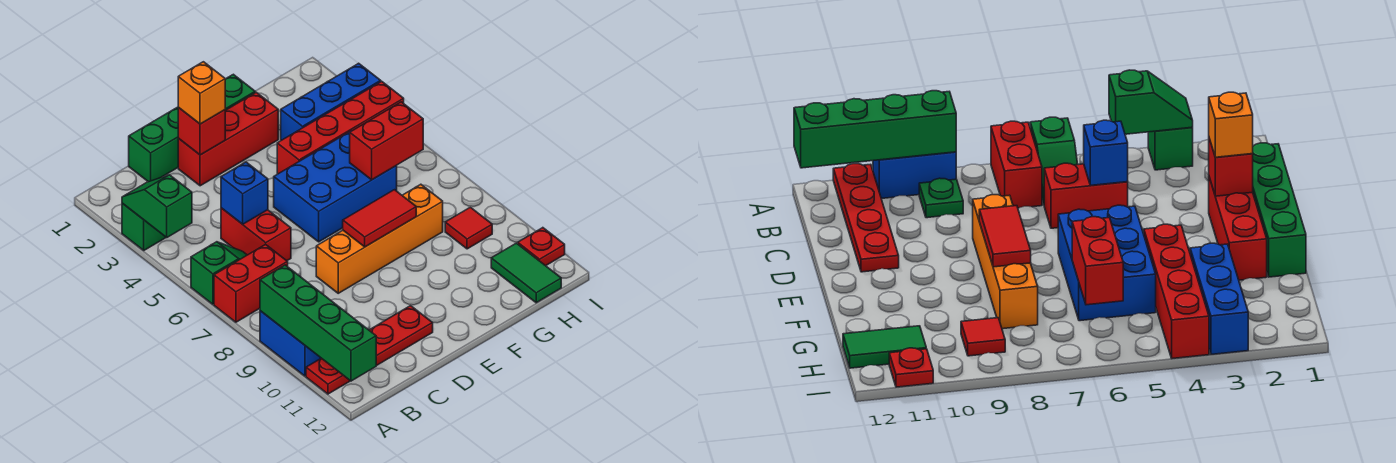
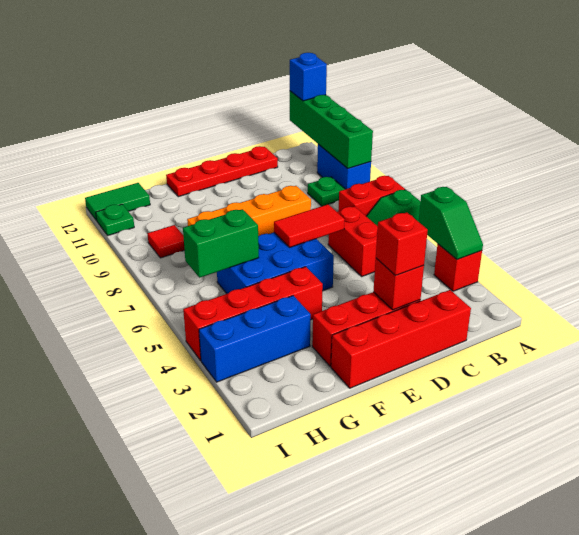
green brick A3 level 1 -> red brick A3 level 1
red plate A11:D11 level 1 -> red plate C12:F12 level 1
green brick C1:F1 level 1 -> red brick C1:F1 level 1
blue brick C5 level 2 -> blue brick A12 level 3
orange brick D2 level 3 -> red brick D2 level 3
red tile E8:F8 level 2 -> red tile D6:E6 level 2
red brick G6:H6 level 2 -> green brick G6:H6 level 2
green tile H11:H12 level 1 -> green tile H12:I12 level 1
red plate I11 level 1 -> green plate I11 level 1

